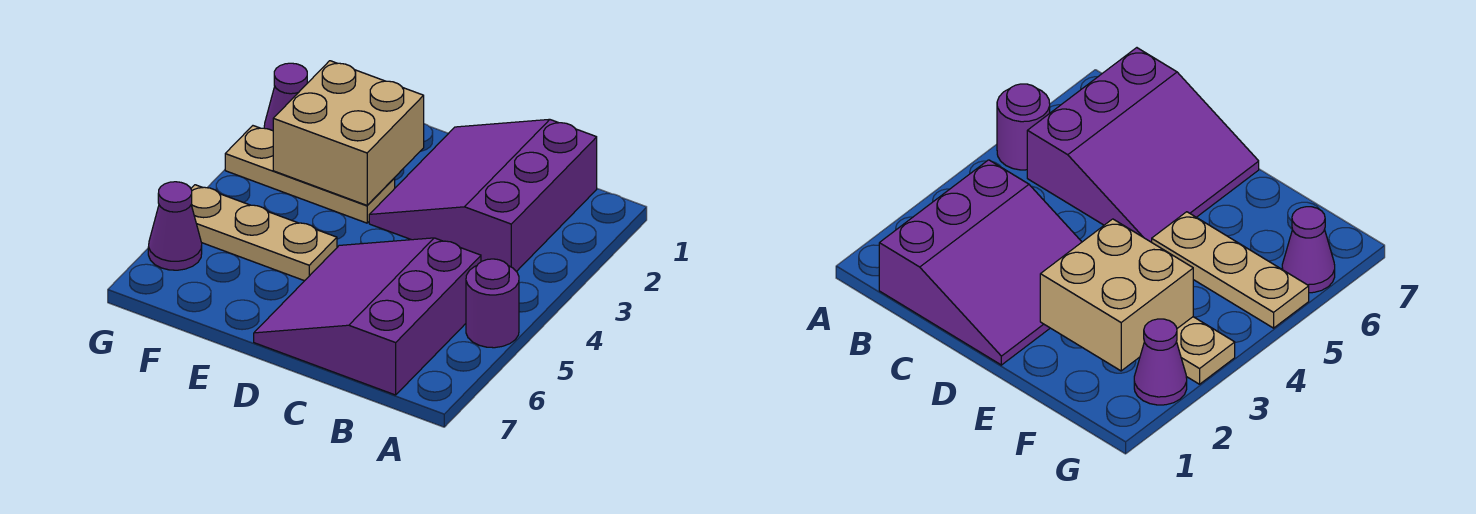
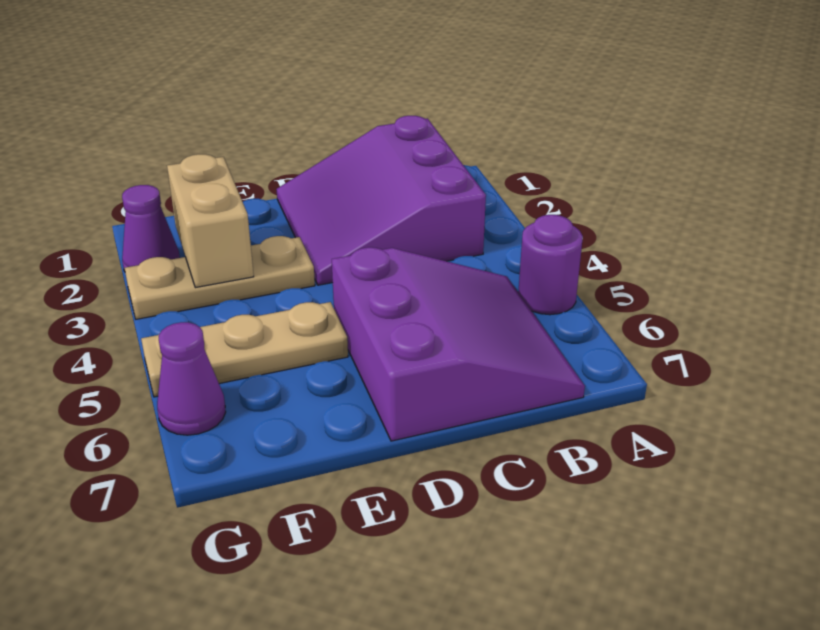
purple slope B5:D7 level 1 top B -> purple slope B5:D7 level 1 top D
tan brick E2:F3 level 2 -> tan brick F2:F3 level 2

